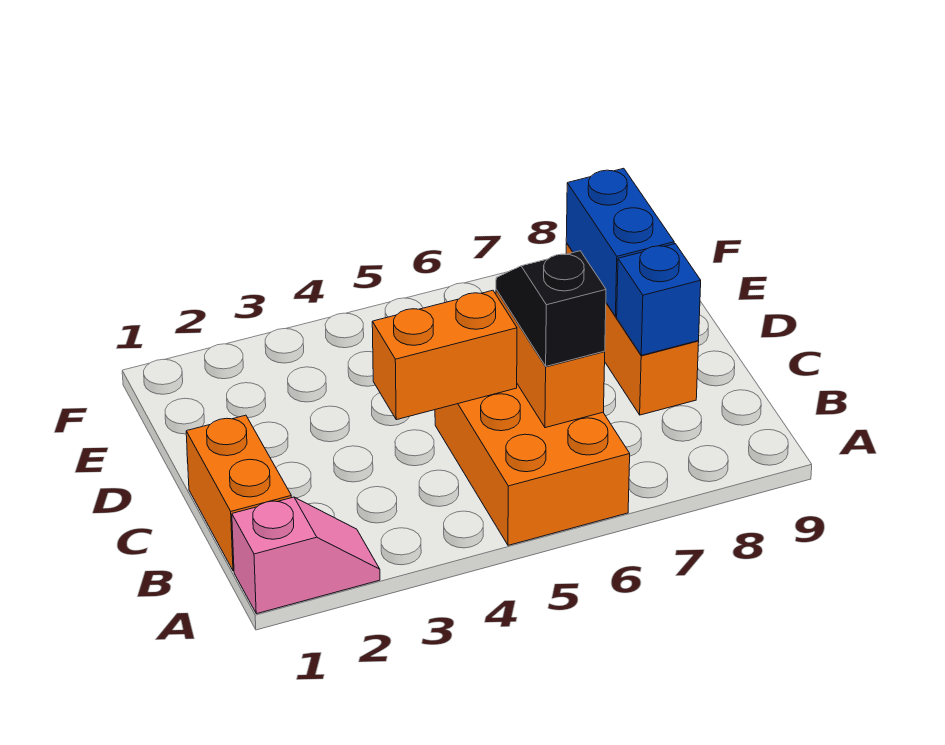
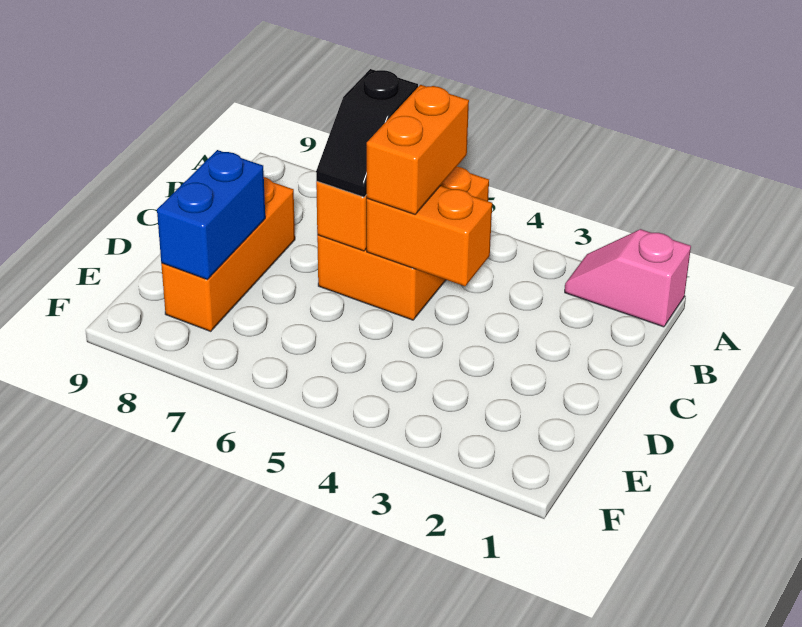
orange brick B1:C1 level 1 -> orange brick B5:C5 level 3
blue brick C8 level 2 -> none

